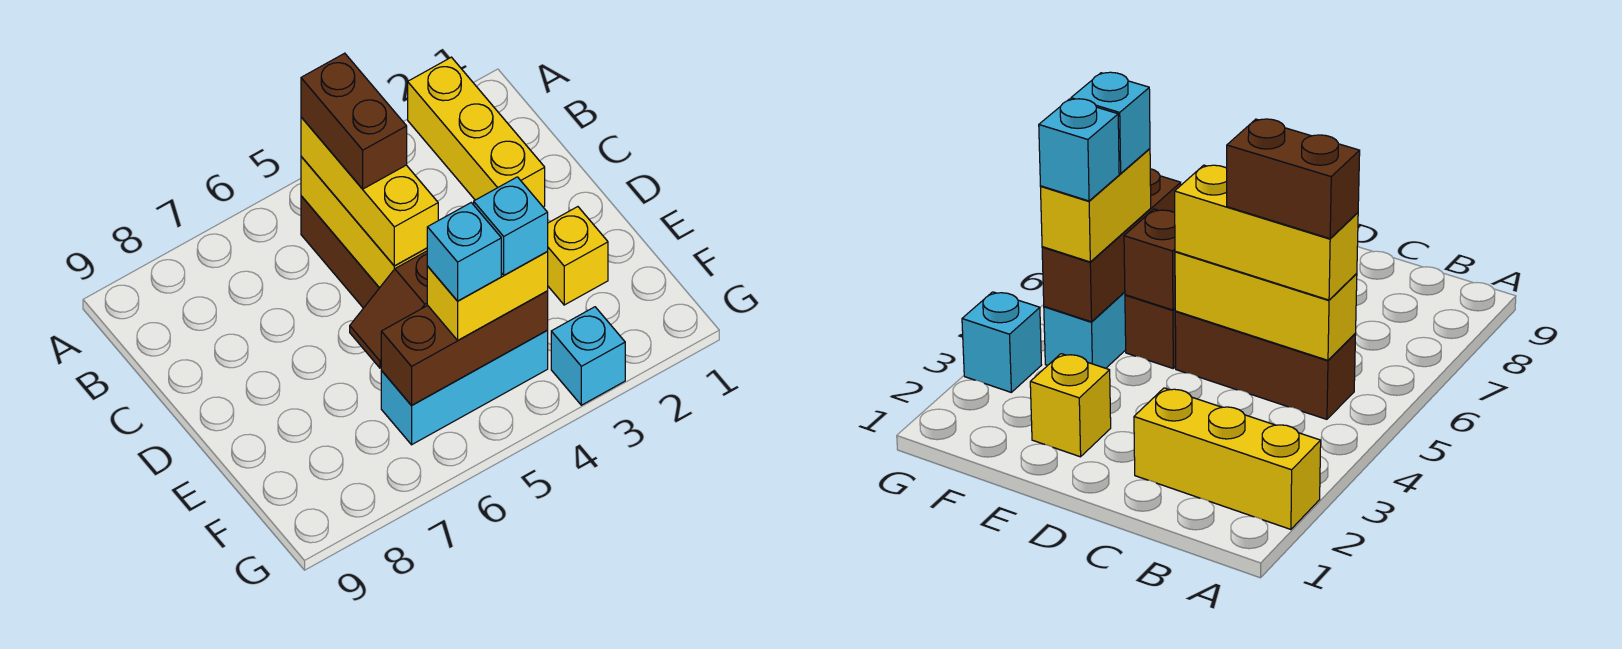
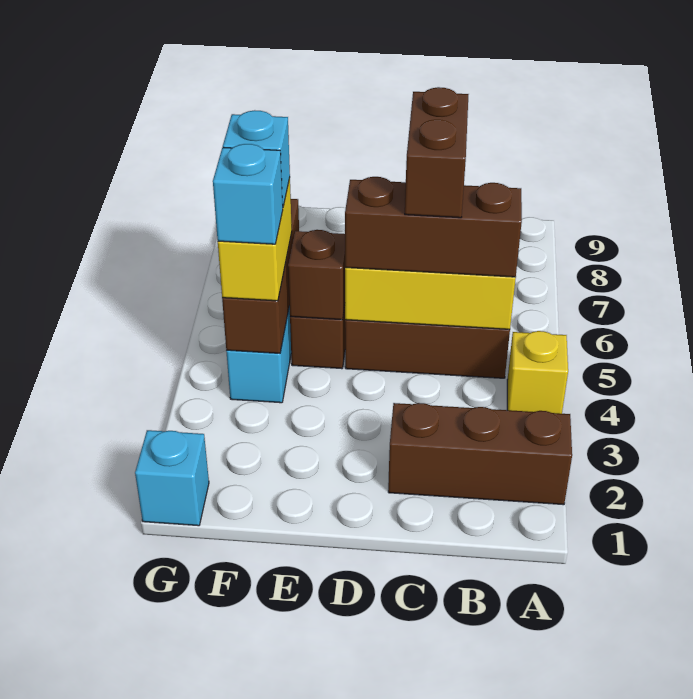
yellow brick A2:C2 level 1 -> brown brick A2:C2 level 1
yellow brick B5:D5 level 3 -> brown brick B5:D5 level 3
brown brick B5:C5 level 4 -> brown brick C5:C6 level 4
yellow brick E2 level 1 -> yellow brick A4 level 1
cyan brick G3 level 1 -> cyan brick G1 level 1

